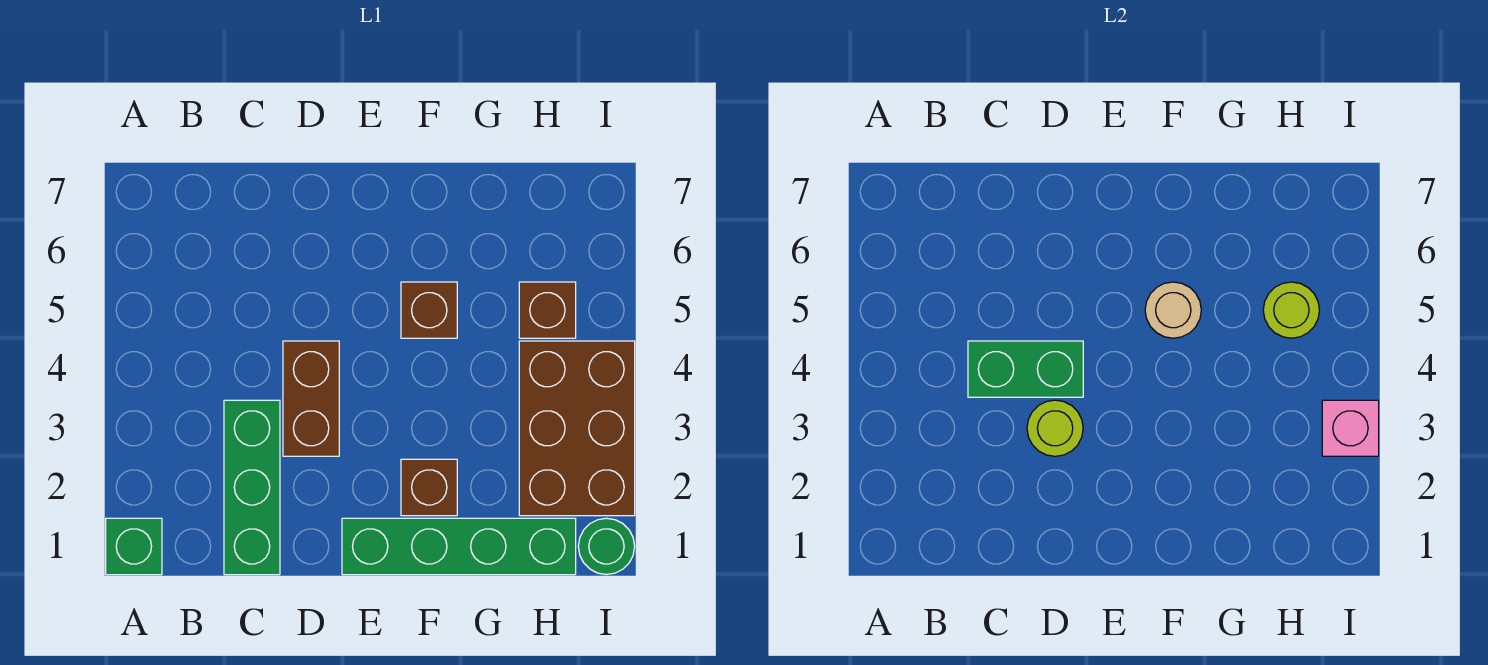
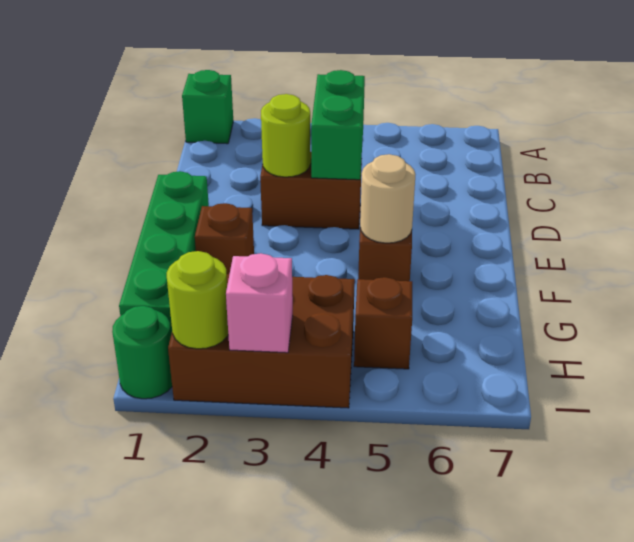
green brick C1:C3 level 1 -> none
lime round brick H5 level 2 -> lime round brick I2 level 2

